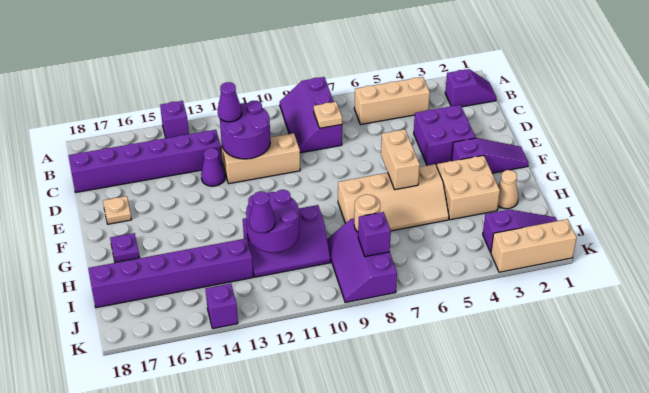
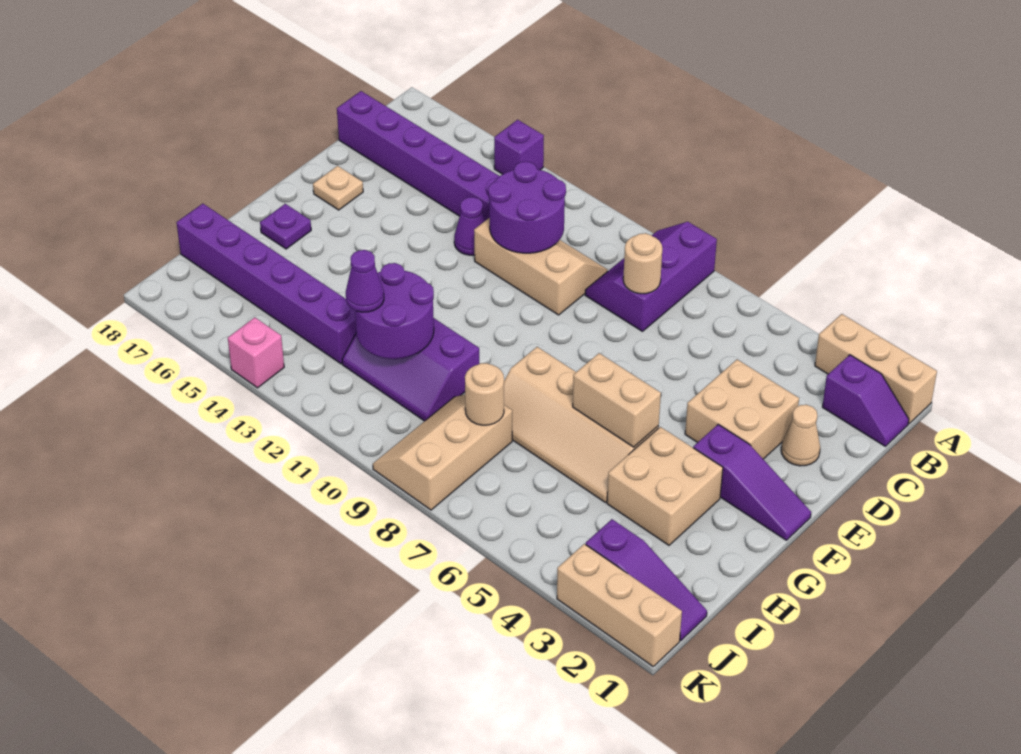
tan brick B4:B6 level 1 -> tan brick A1:A3 level 1
tan plate C8 level 2 -> tan round brick C8 level 2
purple cone C12 level 3 -> none
purple brick D3:E4 level 1 -> tan brick D3:E4 level 1
tan brick F6:G6 level 2 -> tan brick G5:G6 level 2
tan cone H2 level 1 -> tan cone D2 level 1
purple slope I8:K9 level 1 top 8 -> tan slope I8:K9 level 1 top 8
purple brick J8 level 2 -> none
purple brick K14 level 1 -> pink brick K14 level 1

